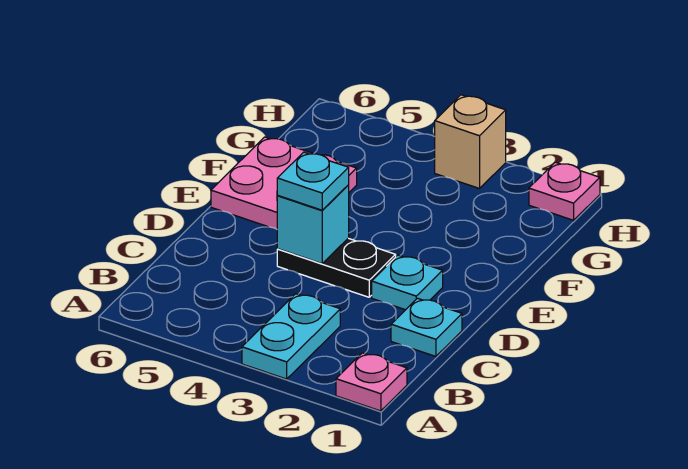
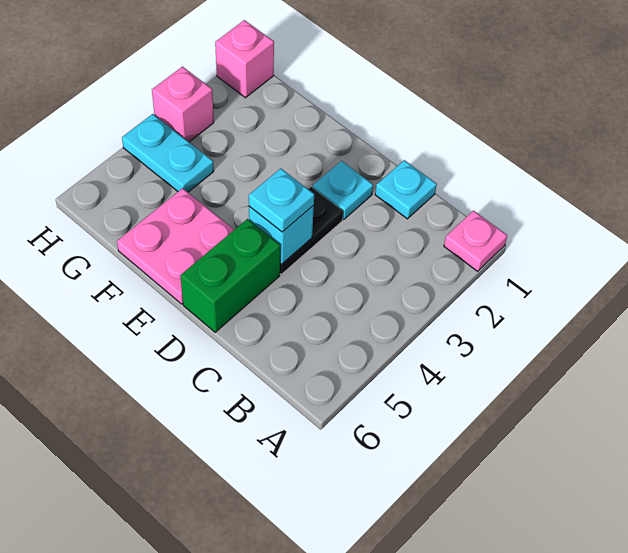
cyan plate A3:B3 level 1 -> cyan plate G4:H4 level 1
none -> green brick D5:D6 level 1
pink plate H1 level 1 -> pink brick H1 level 1
tan brick H3 level 1 -> pink brick H3 level 1

